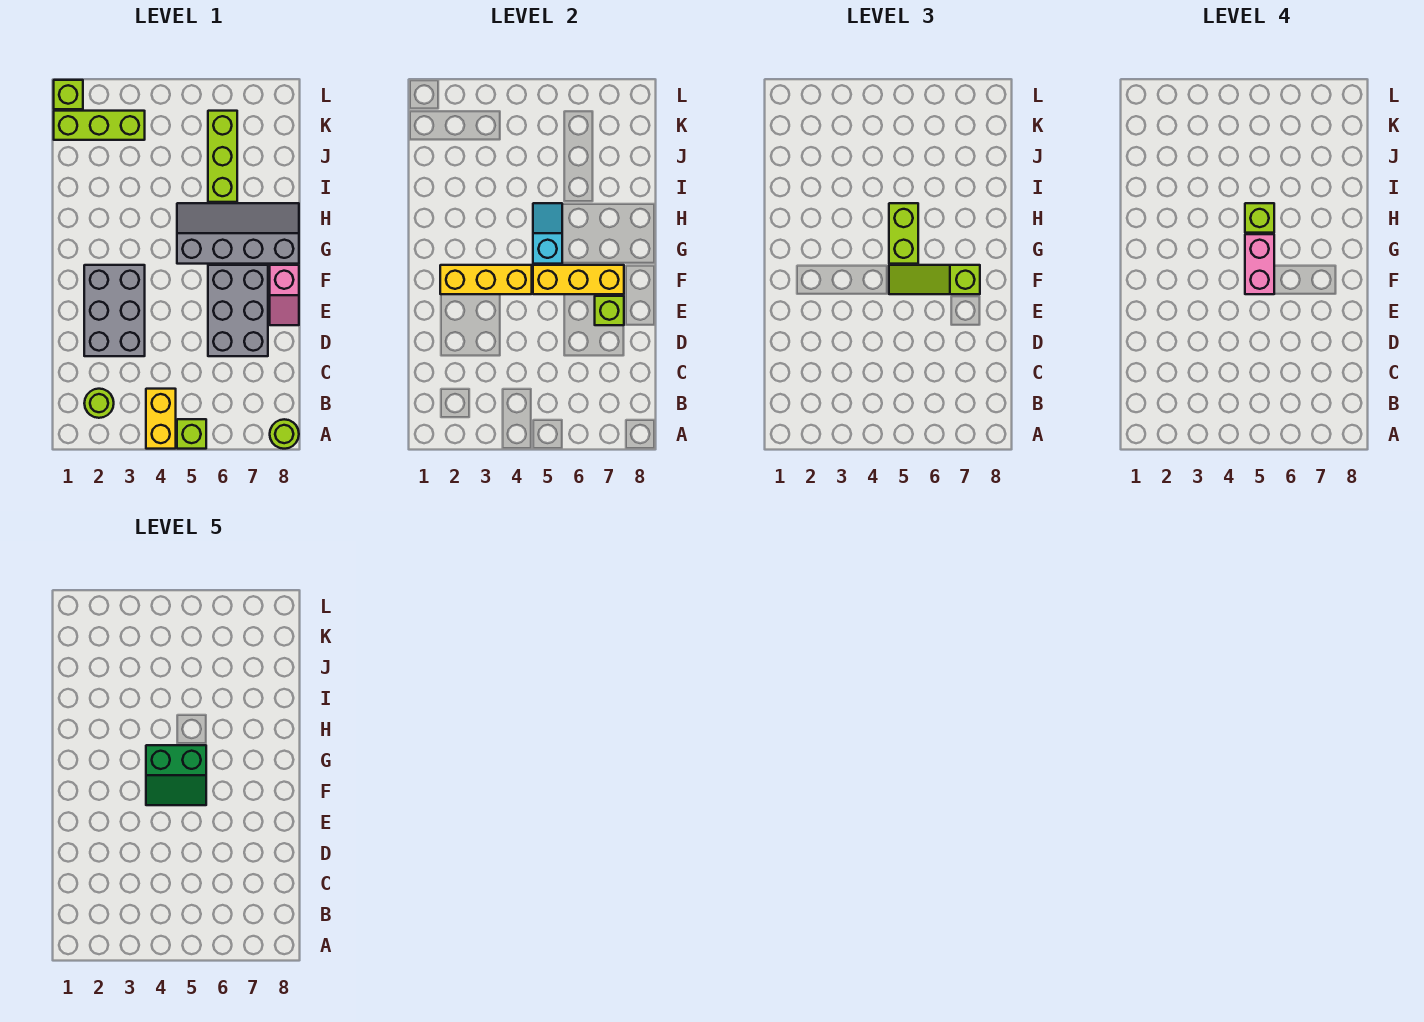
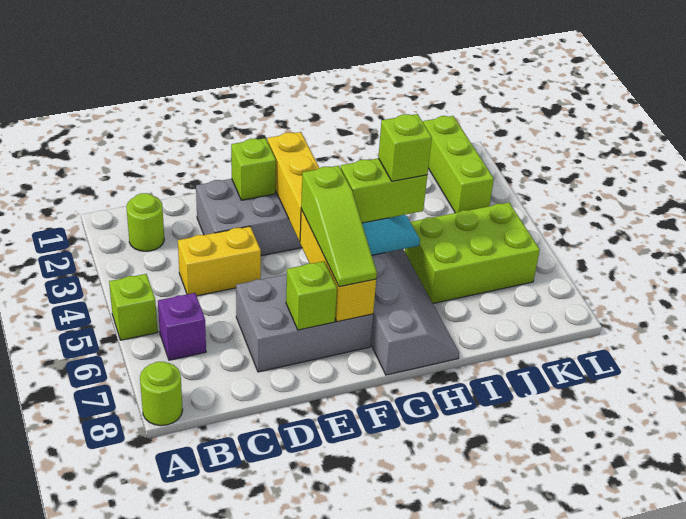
yellow brick A4:B4 level 1 -> yellow brick C4:D4 level 1
none -> purple brick B6 level 1
pink slope E8:F8 level 1 top F -> none
green slope F4:G5 level 5 top G -> none
lime slope F5:F7 level 3 top 7 -> lime slope F5:F7 level 3 top 5
pink brick F5:G5 level 4 -> none
lime brick I6:K6 level 1 -> lime brick I5:K6 level 1
lime brick L1 level 1 -> lime brick E2 level 2

